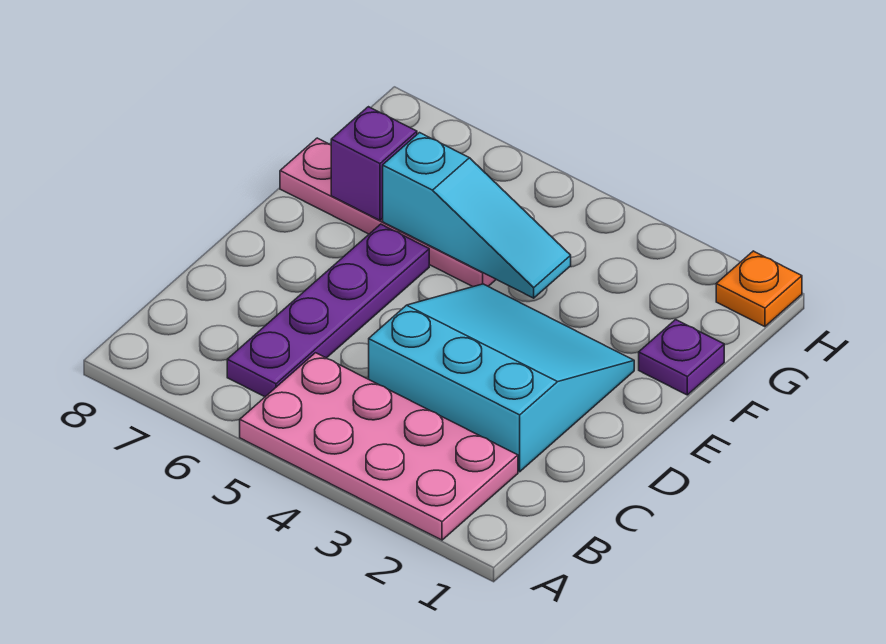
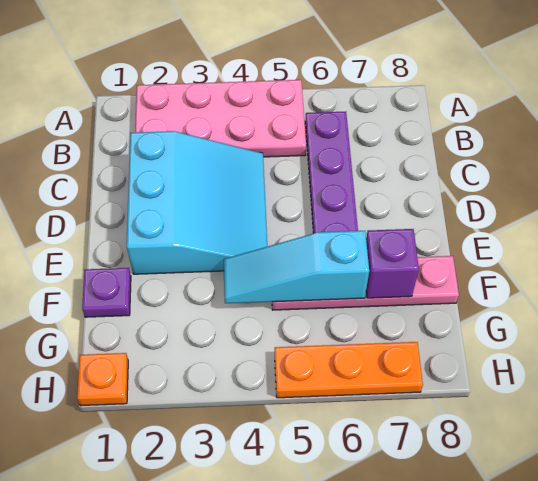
cyan slope C2:E4 level 1 top C -> cyan slope C2:E4 level 1 top 2
none -> orange plate H5:H7 level 1

